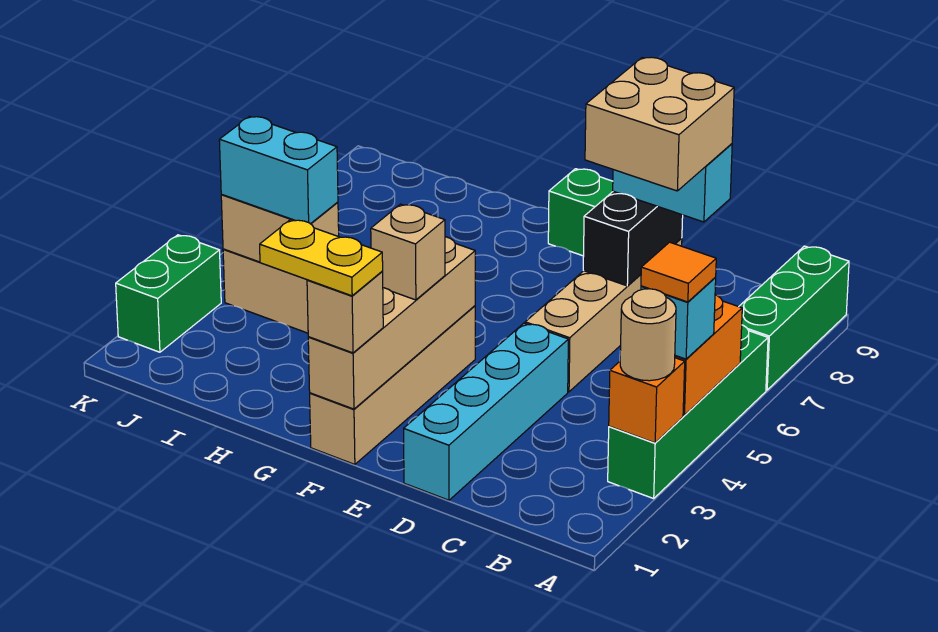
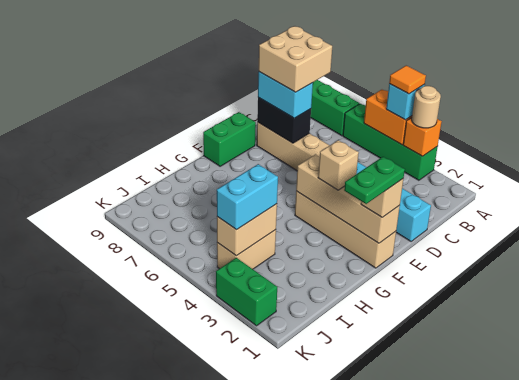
cyan brick C8:D8 level 3 -> cyan brick D7:D8 level 3
yellow plate F1:G1 level 4 -> green plate F1:G1 level 4

